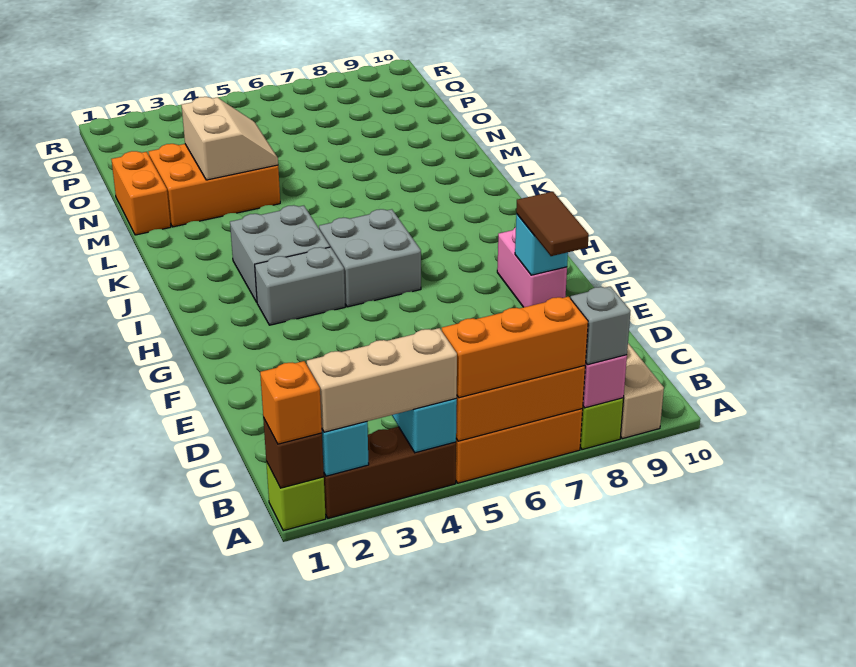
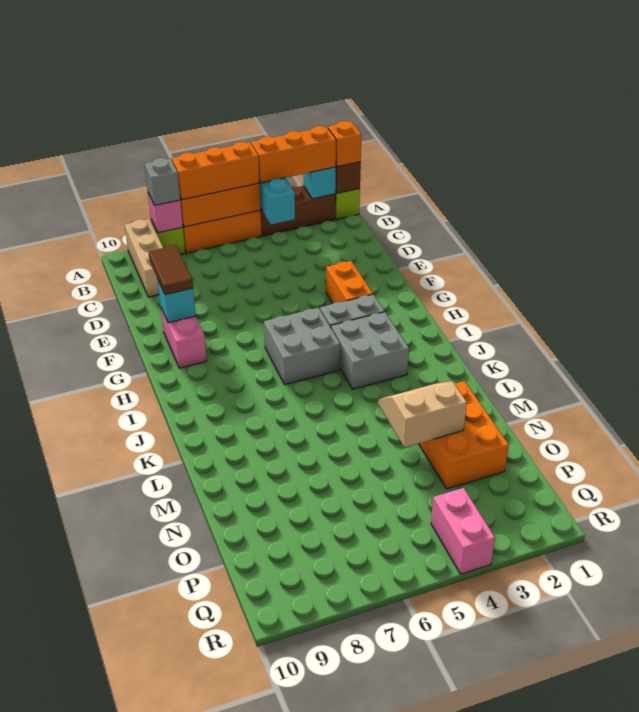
tan brick A2:A4 level 3 -> orange brick A2:A4 level 3
orange brick M1:N1 level 1 -> orange brick F3:G3 level 1
orange brick M2:N4 level 1 -> orange brick M2:O3 level 1
tan slope M3:N4 level 2 top 3 -> tan slope M3:N4 level 2 top N
none -> pink brick Q4:R4 level 1

